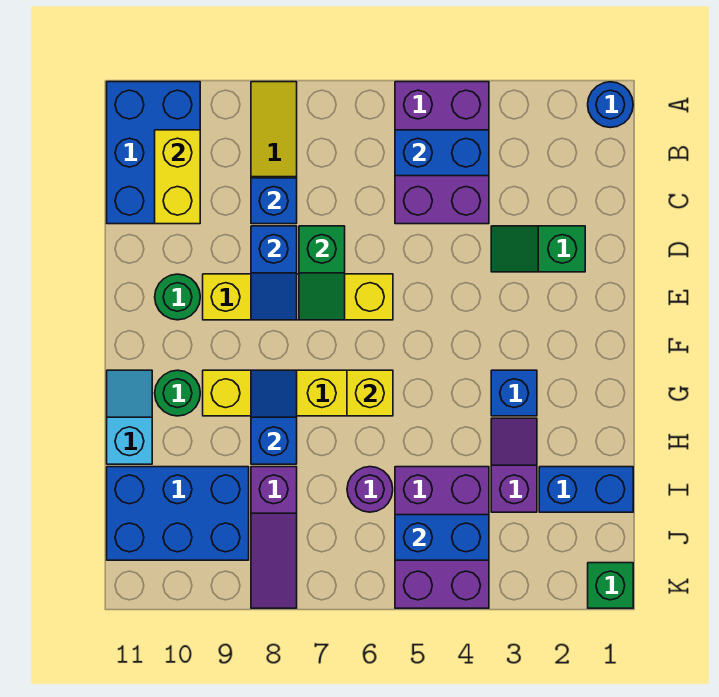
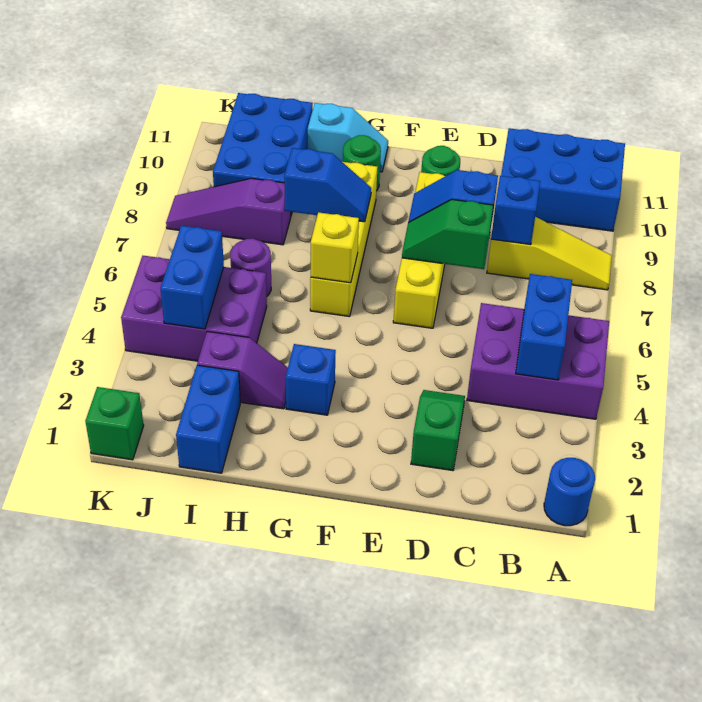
yellow brick B10:C10 level 2 -> none

